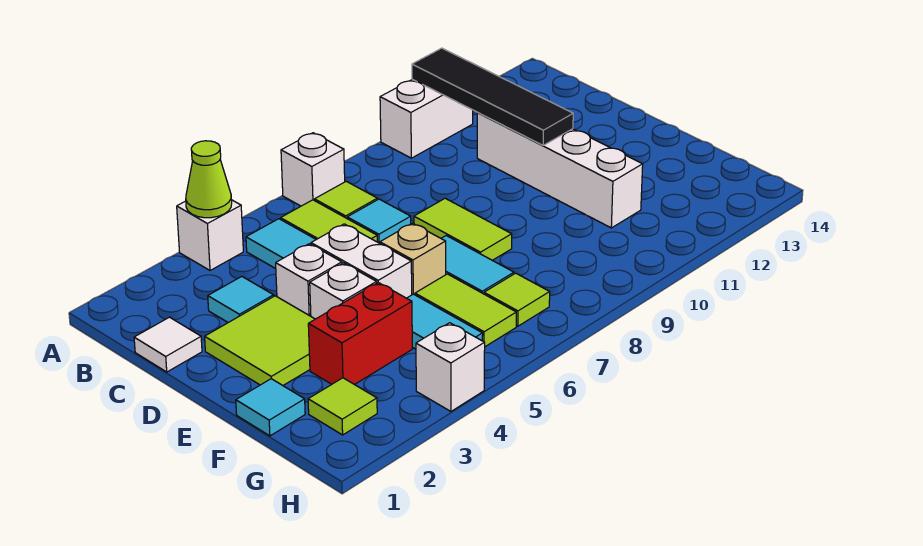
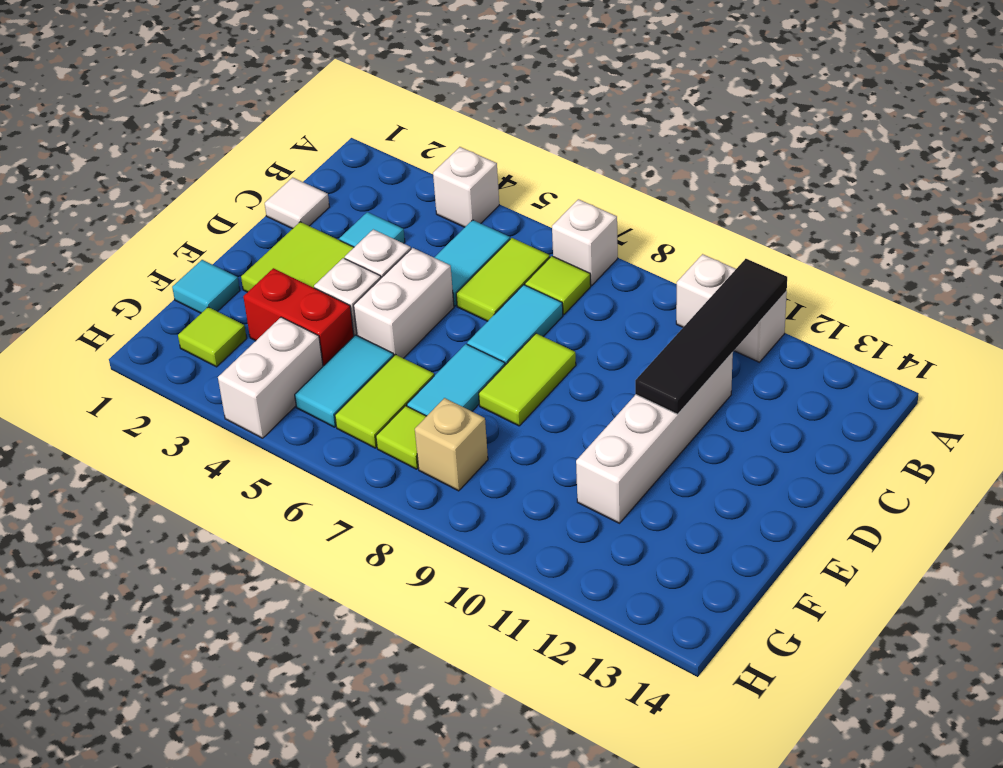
lime cone A4 level 2 -> none
cyan tile C7 level 1 -> cyan tile C7:D7 level 1
tan brick E6 level 1 -> tan brick G8 level 1
white brick H4 level 1 -> white brick G4:H4 level 1

